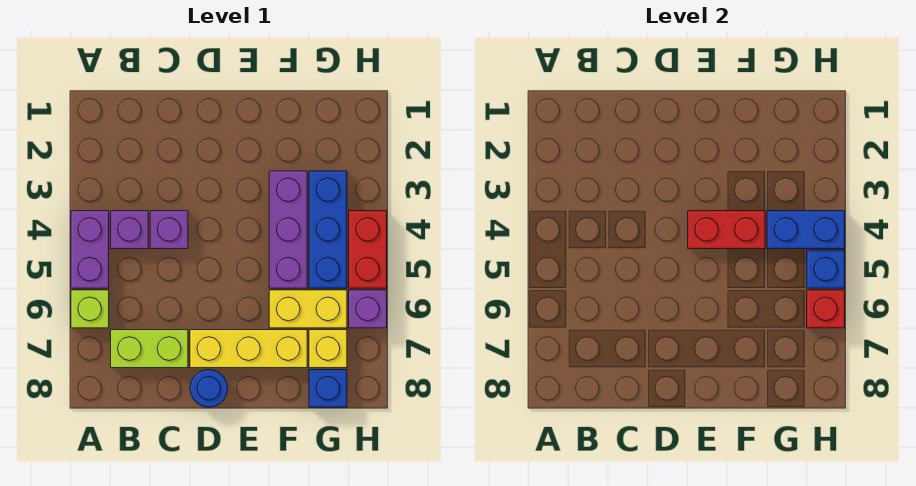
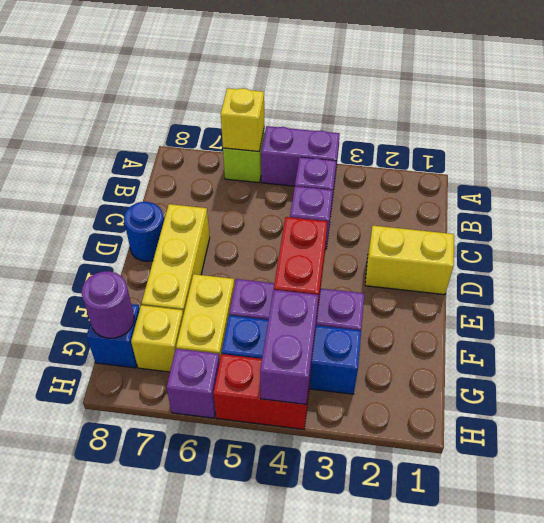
none -> yellow brick A6 level 2
lime brick B7:C7 level 1 -> none
none -> yellow brick D1:D2 level 1
blue brick G4:H4 level 2 -> purple brick G4:H4 level 2
none -> purple round brick G8 level 2
blue brick H5 level 2 -> none
red brick H6 level 2 -> none

